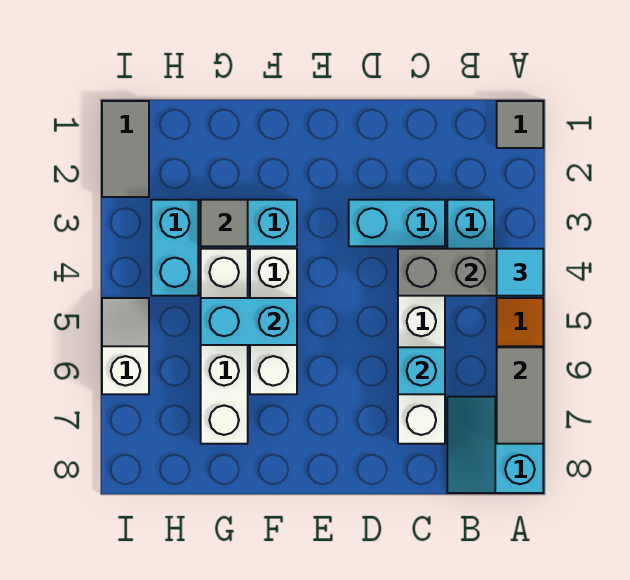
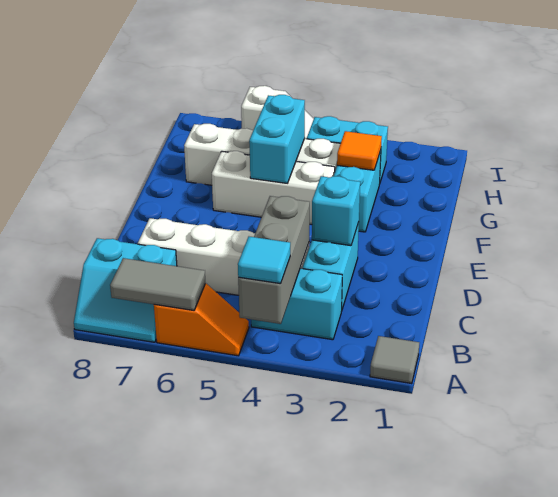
cyan slope A7:B8 level 1 top A -> cyan slope A7:B8 level 1 top B
cyan brick C6 level 2 -> cyan brick D3 level 2
grey tile G3 level 2 -> orange tile G3 level 2
grey tile I1:I2 level 1 -> none

